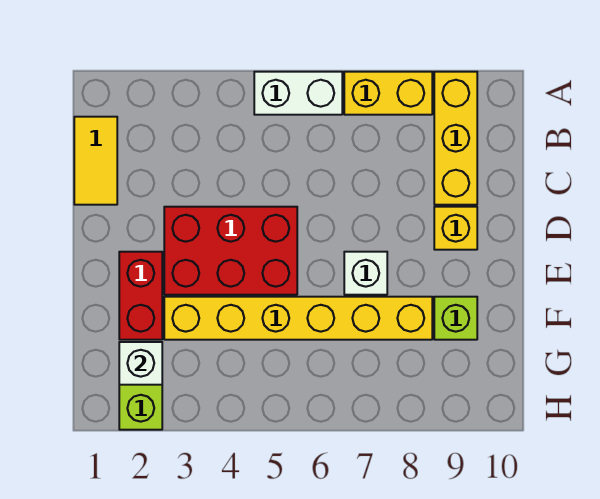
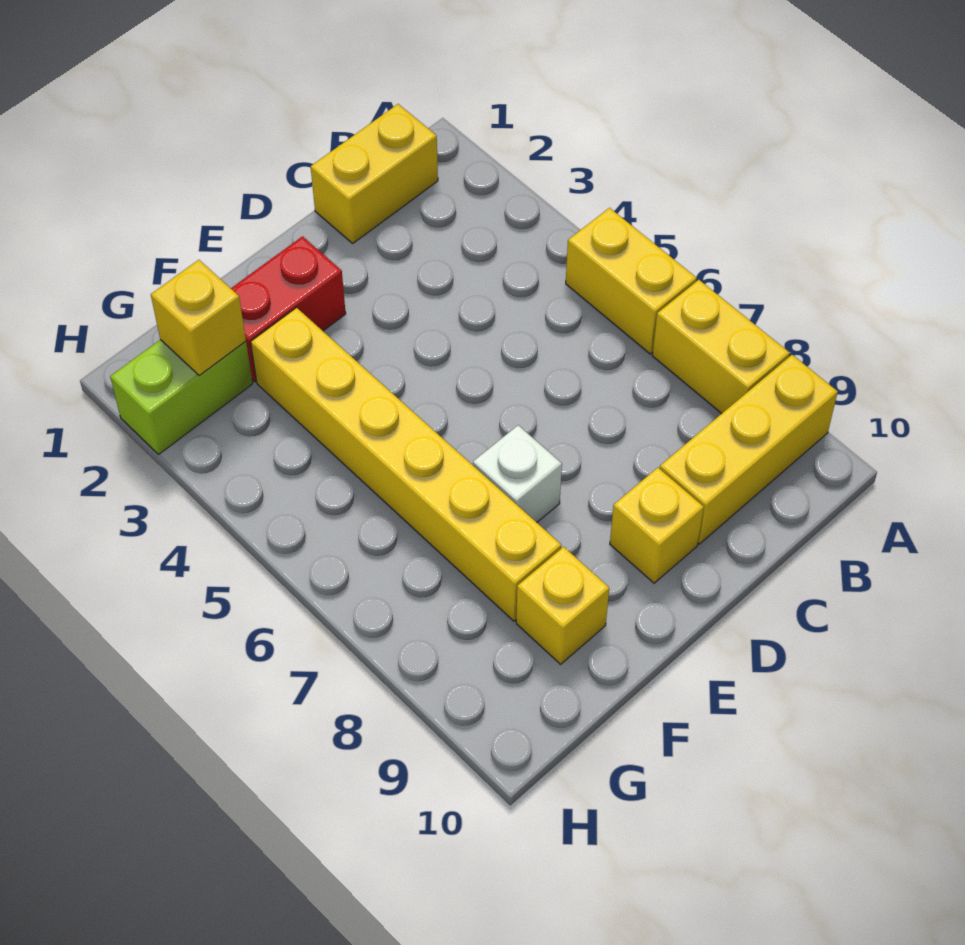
white brick A5:A6 level 1 -> yellow brick A5:A6 level 1
yellow tile B1:C1 level 1 -> yellow brick B1:C1 level 1
red brick D3:E5 level 1 -> none
lime brick F9 level 1 -> yellow brick F9 level 1
white brick G2 level 2 -> yellow brick G2 level 2

